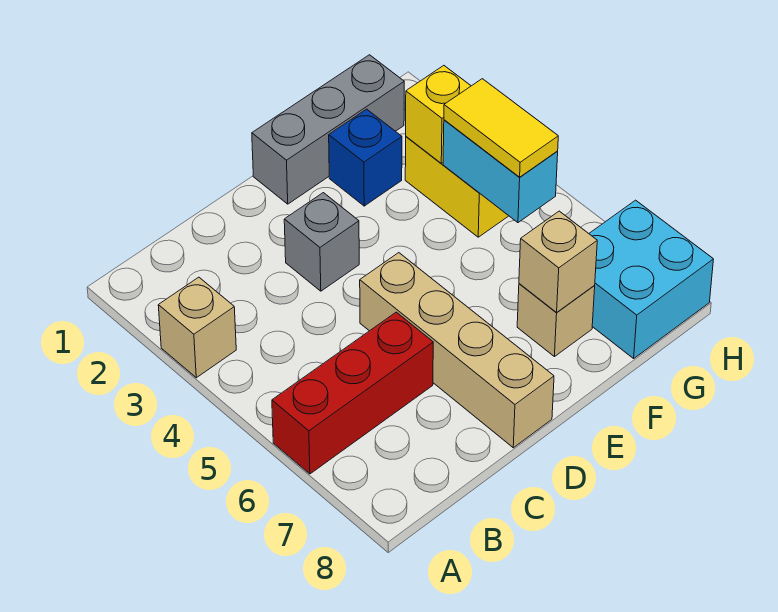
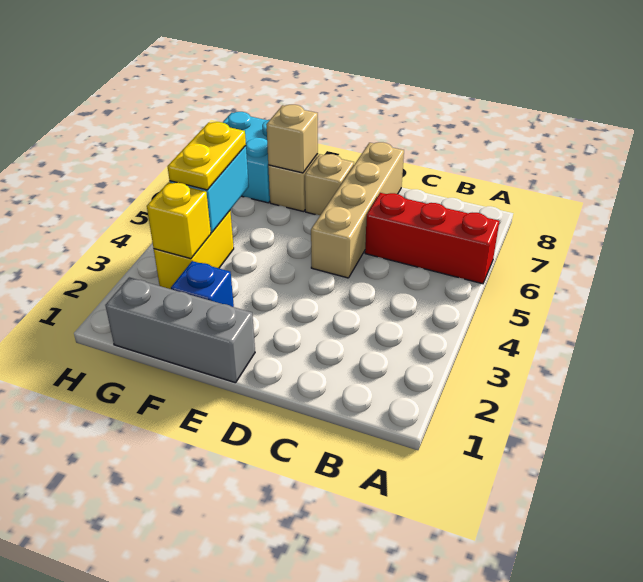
tan brick A3 level 1 -> tan brick E7 level 1
grey brick D3 level 1 -> none
yellow tile G4:G5 level 3 -> yellow plate G4:G5 level 3

